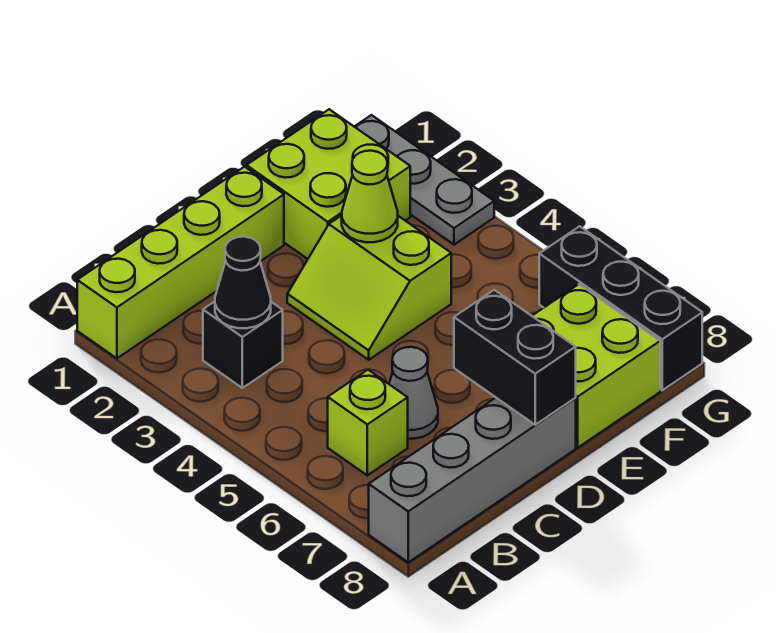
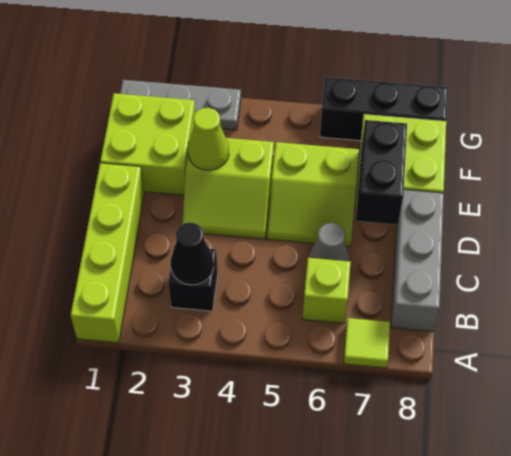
none -> lime tile A7 level 1
grey brick A8:D8 level 1 -> grey brick B8:D8 level 1
none -> lime slope D5:E6 level 1 top E
black brick D7:D8 level 2 -> black brick D7:E7 level 2

